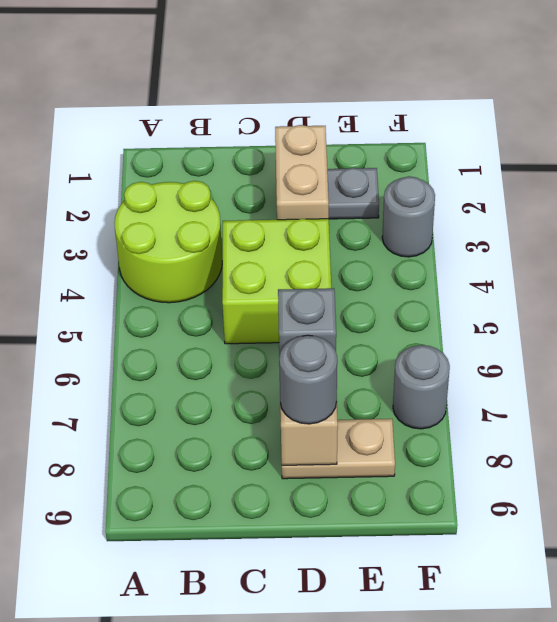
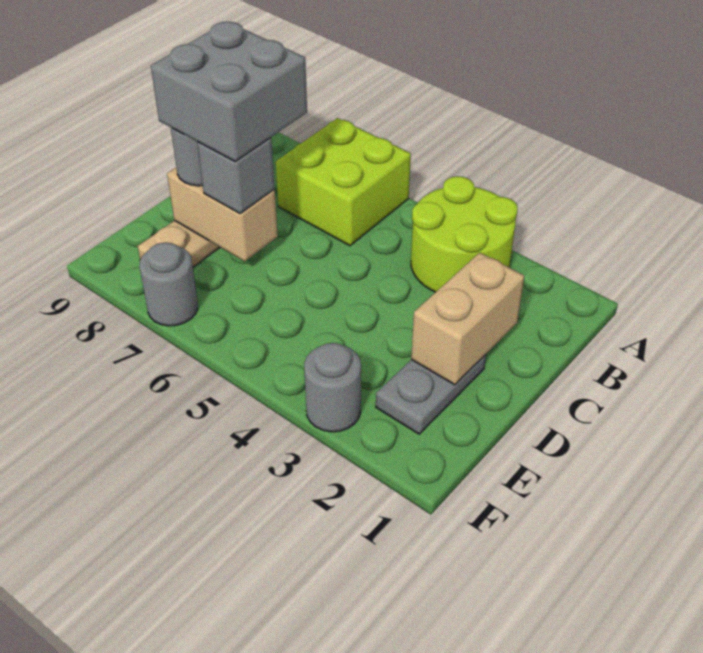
lime brick C4:D5 level 1 -> lime brick A6:B7 level 1
none -> grey brick C7:D8 level 4
tan brick D2:D3 level 2 -> tan brick C2:D2 level 2

